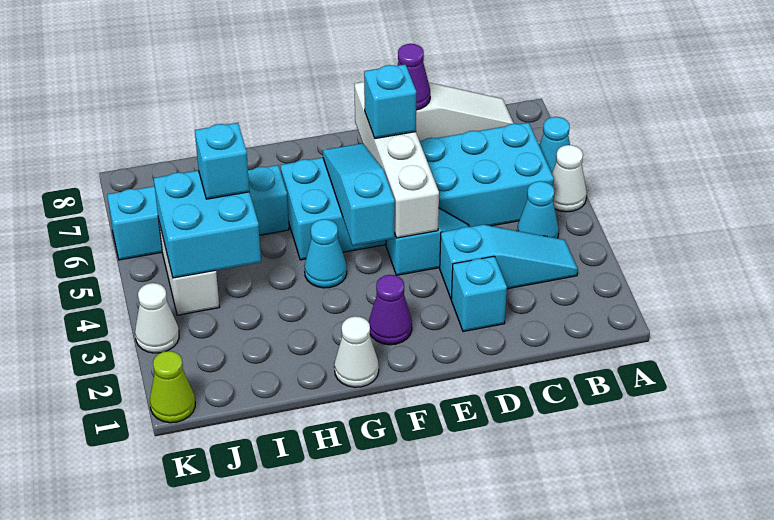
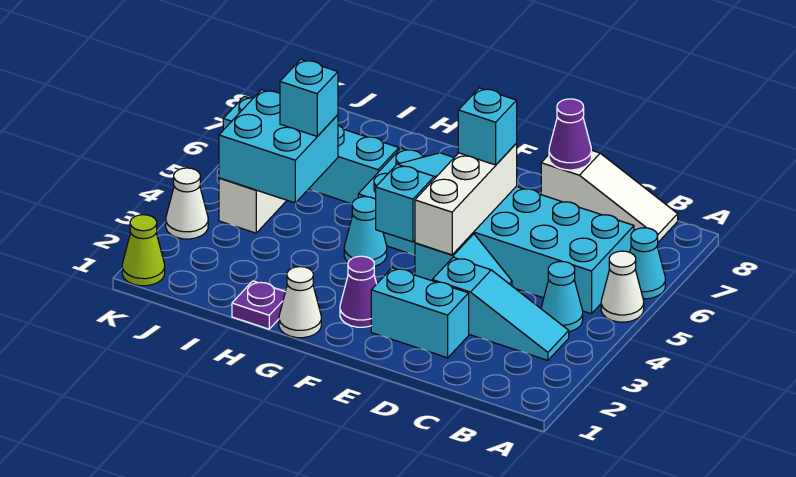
cyan brick D2 level 1 -> cyan brick D2:E2 level 1
white brick E4:E7 level 2 -> white brick E4:E6 level 2
none -> purple plate H1 level 1

